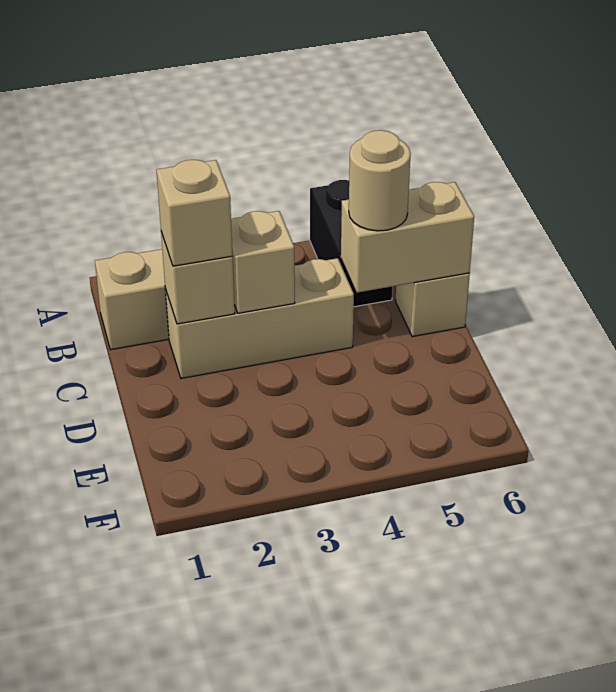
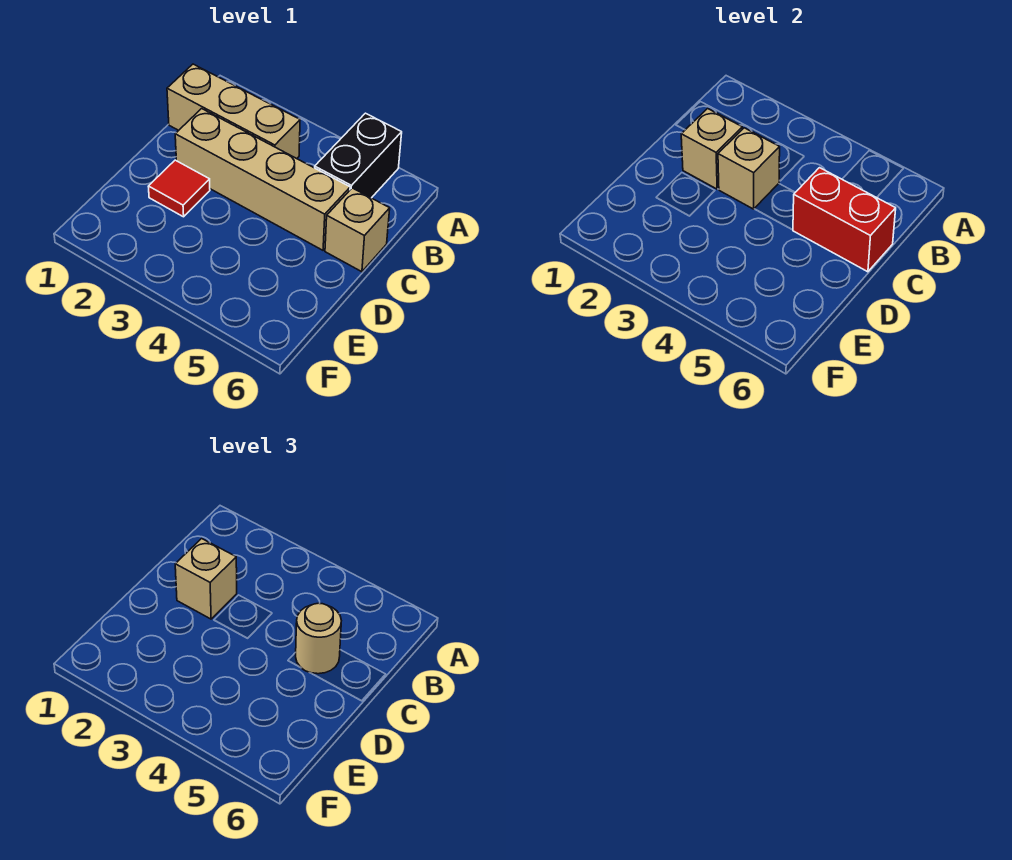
tan brick C2:C4 level 1 -> tan brick C2:C5 level 1
tan brick C5:C6 level 2 -> red brick C5:C6 level 2
none -> red tile D2 level 1

